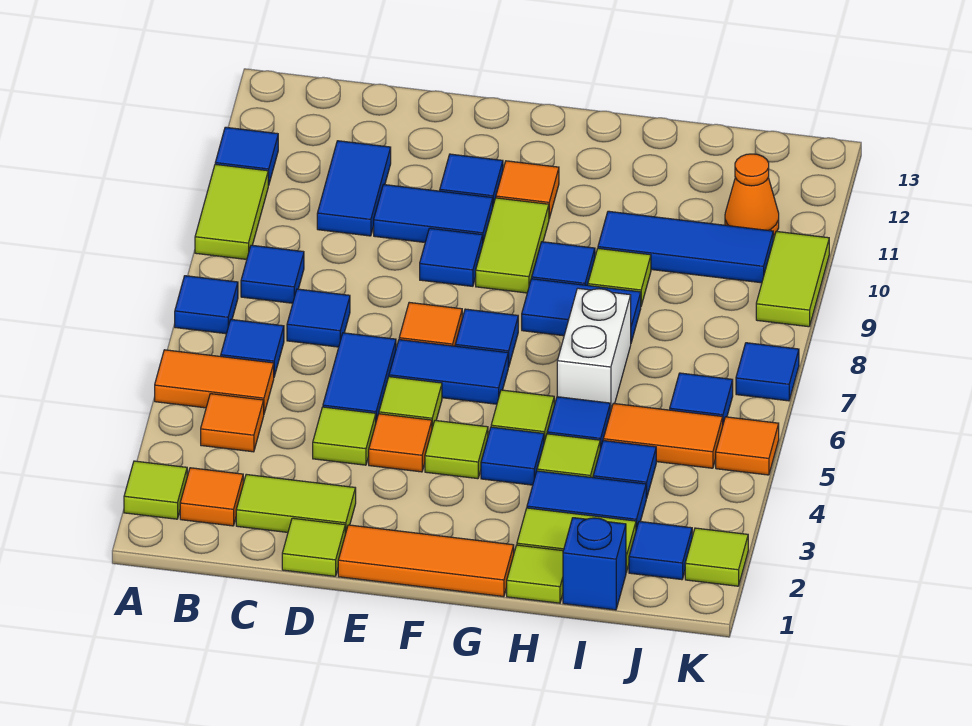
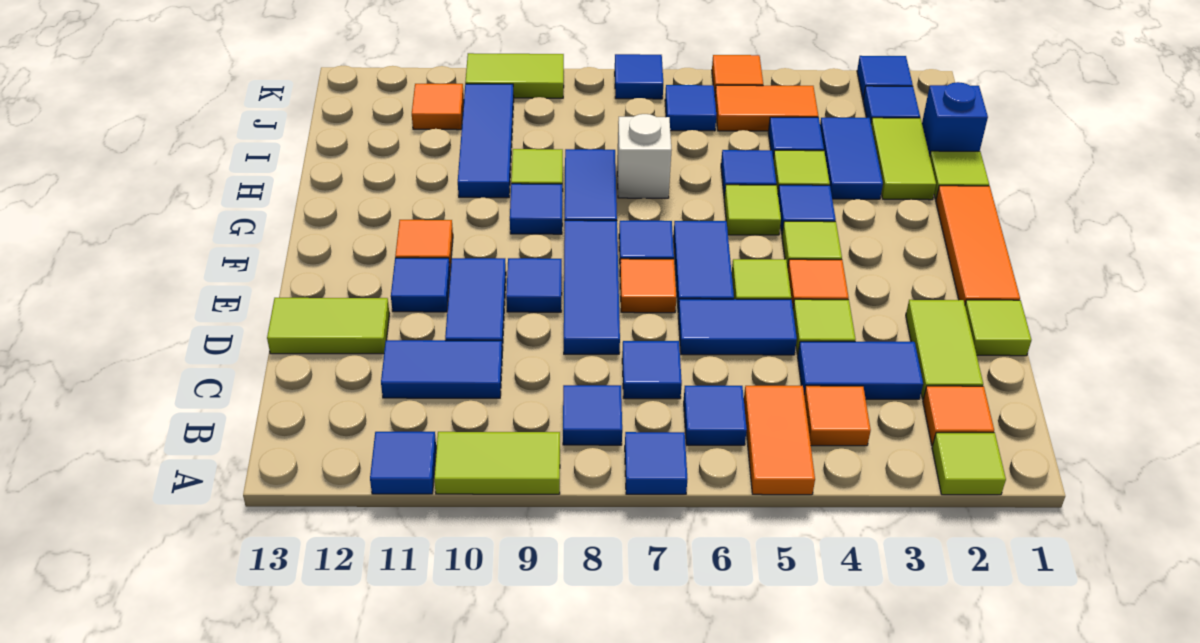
none -> blue tile C3:C4 level 1
none -> blue tile D8:F8 level 1
lime tile F9:F10 level 1 -> lime tile D12:D13 level 1
white brick H6:H7 level 1 -> white brick H7 level 1
orange tile I5:J5 level 1 -> orange tile J4:J5 level 1
orange cone J11 level 1 -> orange tile J11 level 1
lime tile K2 level 1 -> blue tile K2 level 1

